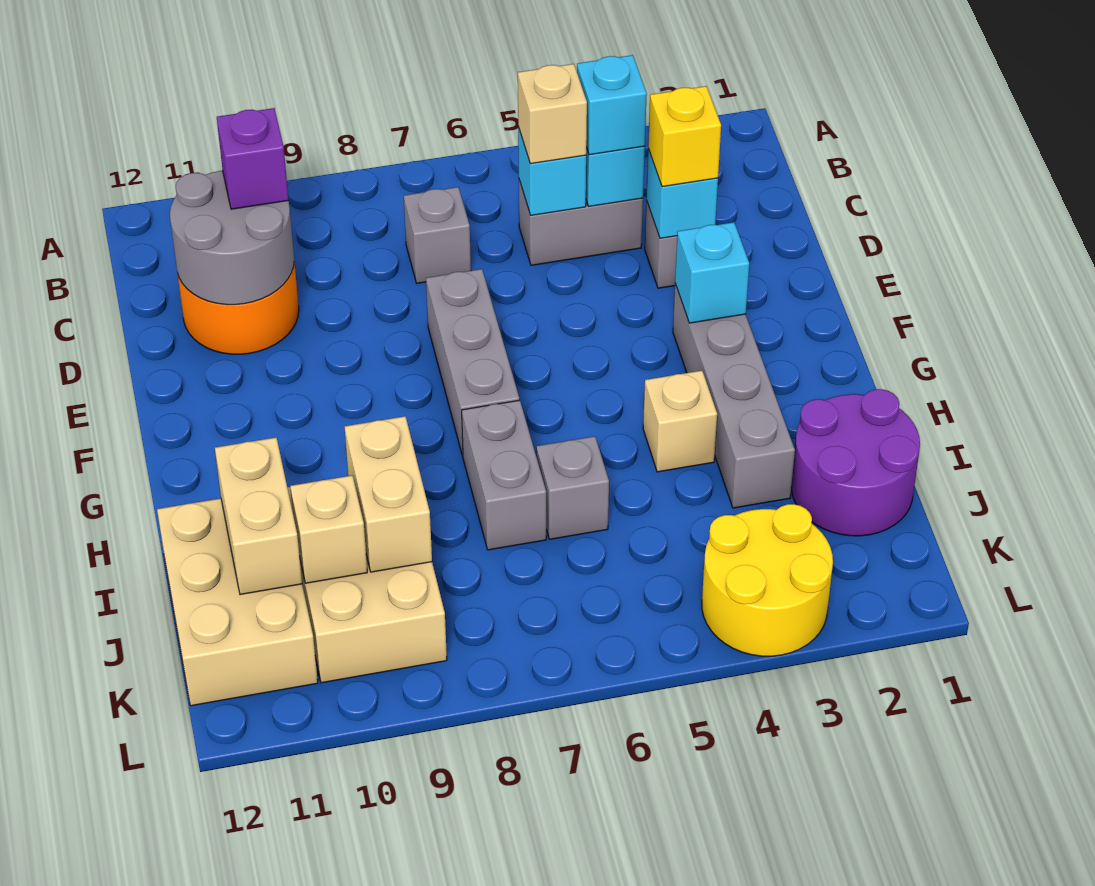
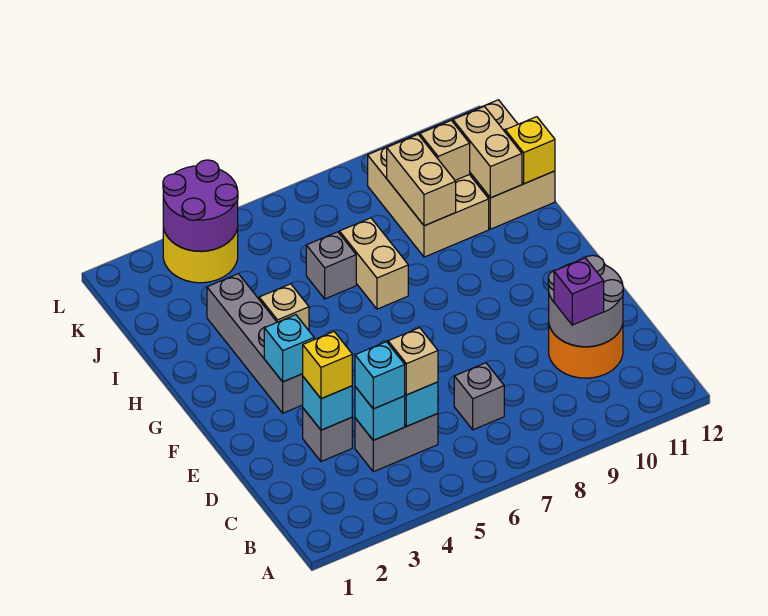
grey brick E7:G7 level 1 -> none
grey brick H7:I7 level 1 -> tan brick H7:I7 level 1
purple round brick I1:J2 level 1 -> purple round brick K3:L4 level 2
none -> yellow brick I12 level 2

